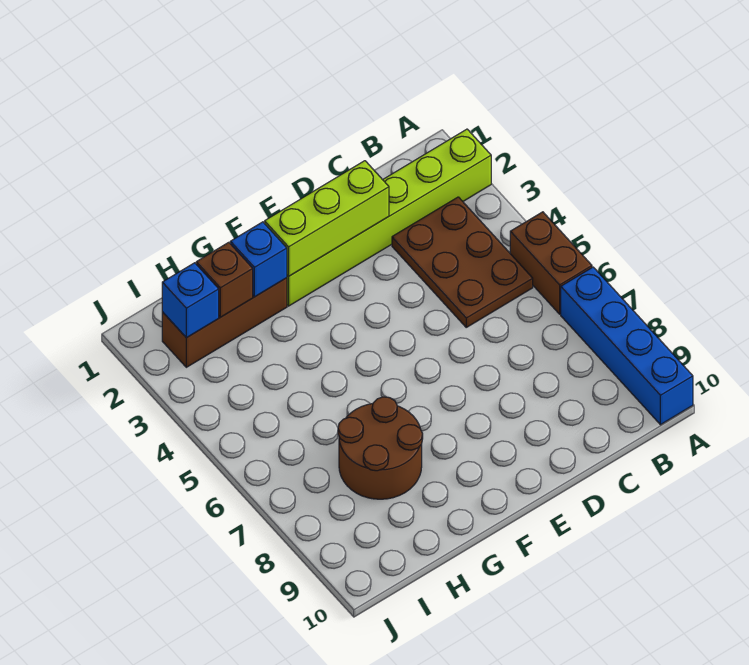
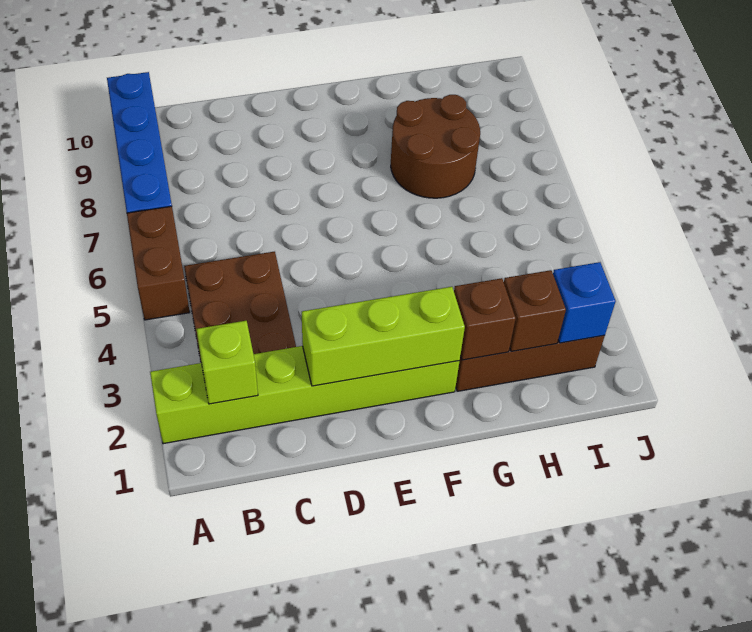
none -> lime brick B2 level 2
blue brick G2 level 2 -> brown brick G2 level 2

